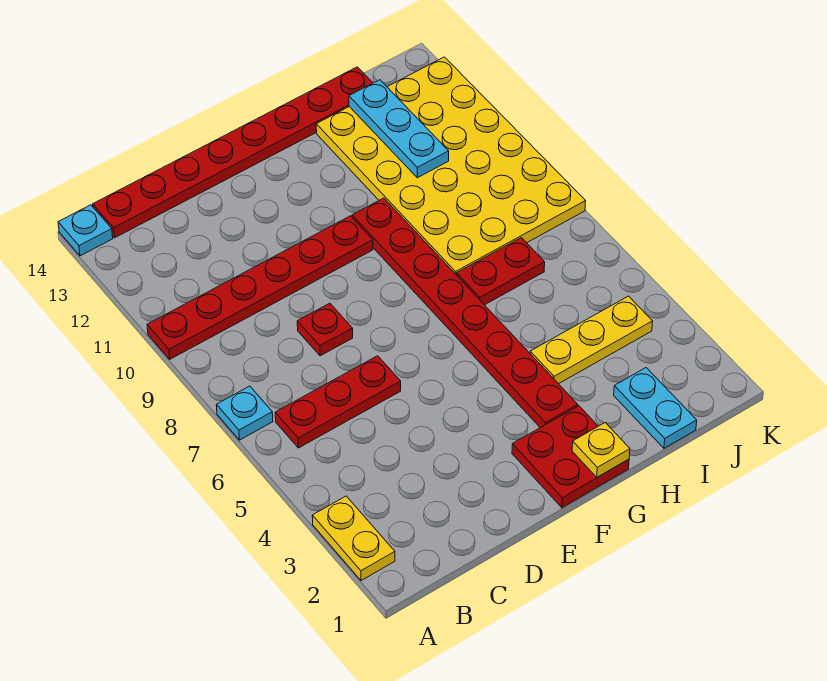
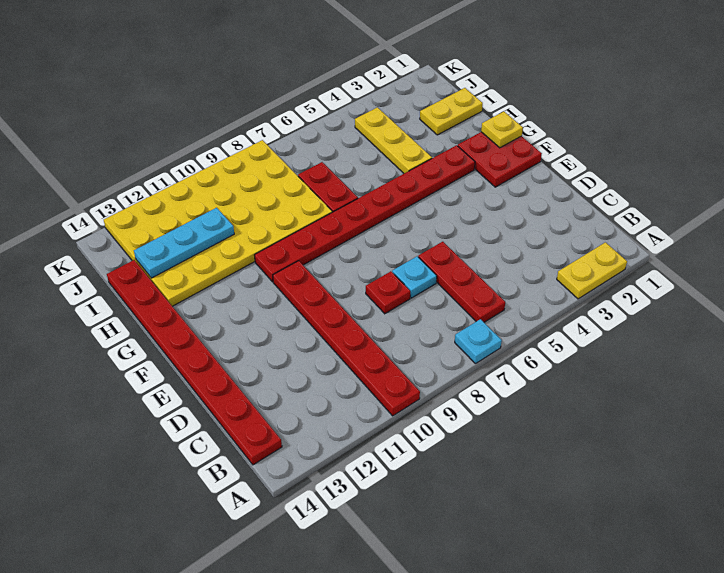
cyan plate A14 level 1 -> cyan plate D7 level 1
cyan plate I1:I2 level 1 -> yellow plate I1:I2 level 1

